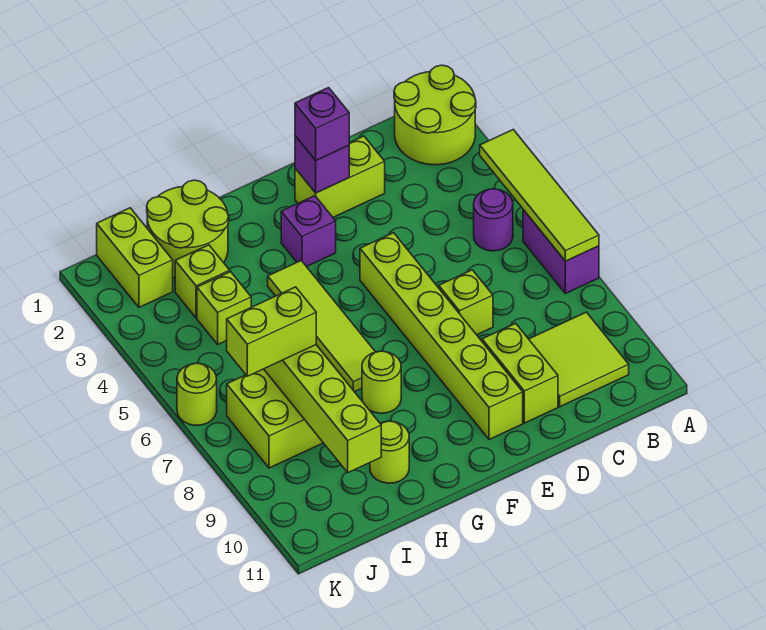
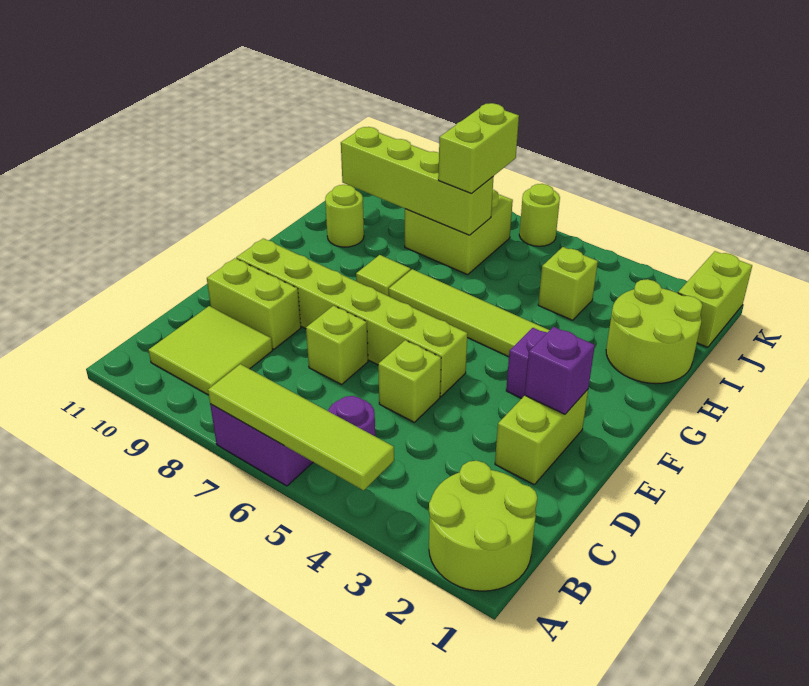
purple brick E2 level 3 -> none
lime round brick G8 level 1 -> lime tile G8 level 1
lime brick I3 level 1 -> lime brick D5 level 1
lime brick J1:J2 level 1 -> lime brick J1:K1 level 1

